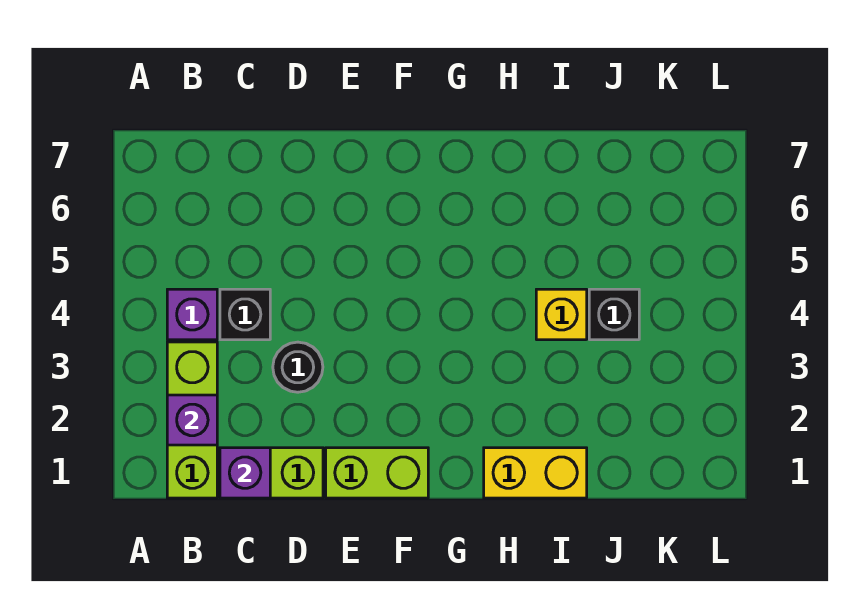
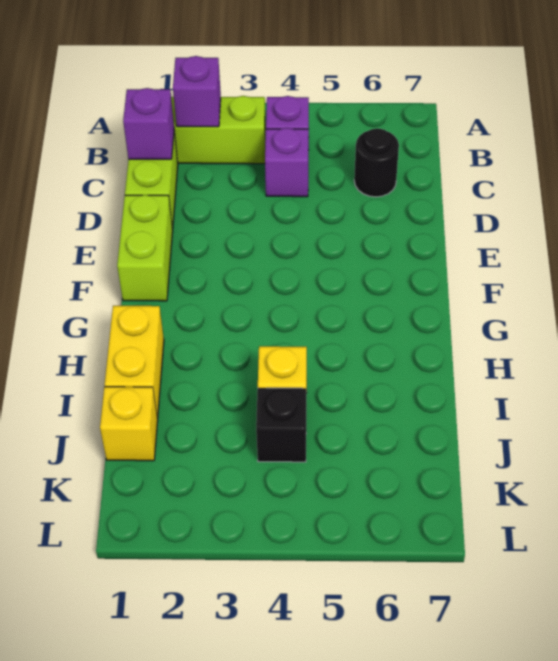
black brick C4 level 1 -> purple brick C4 level 1
black round brick D3 level 1 -> black round brick C6 level 1
none -> yellow brick J1 level 1

